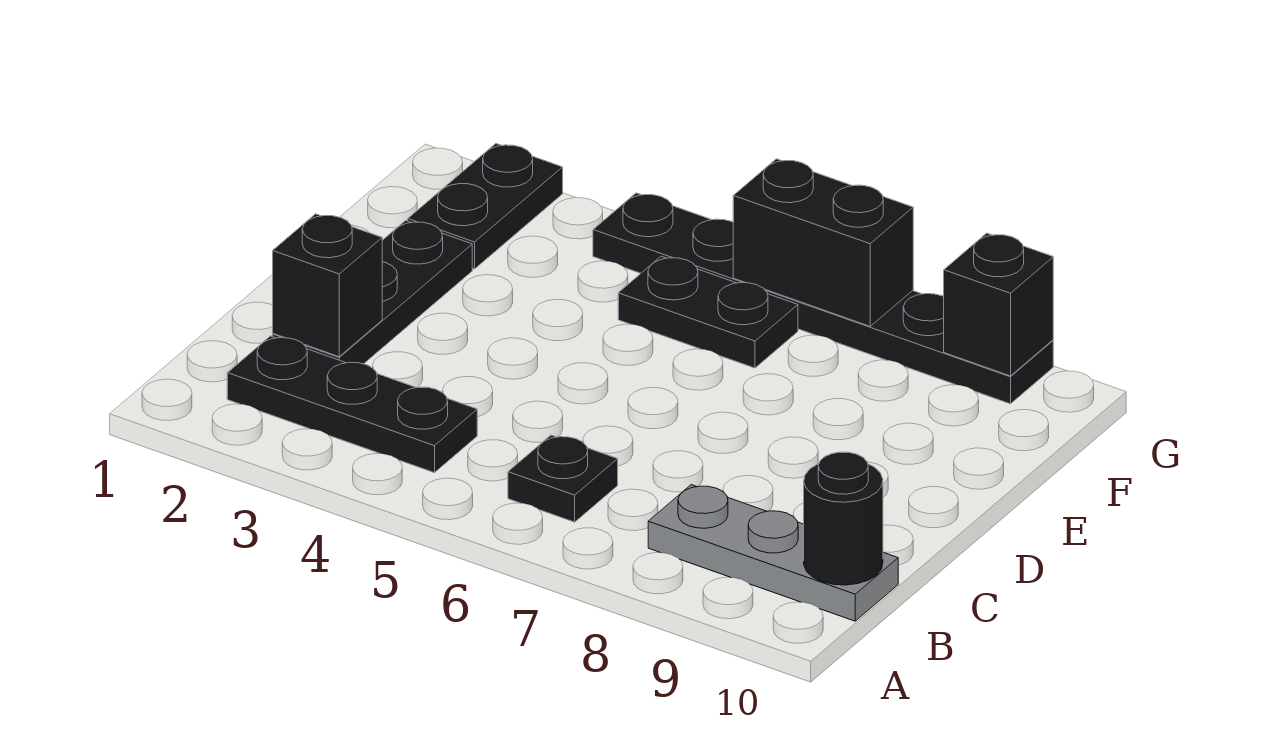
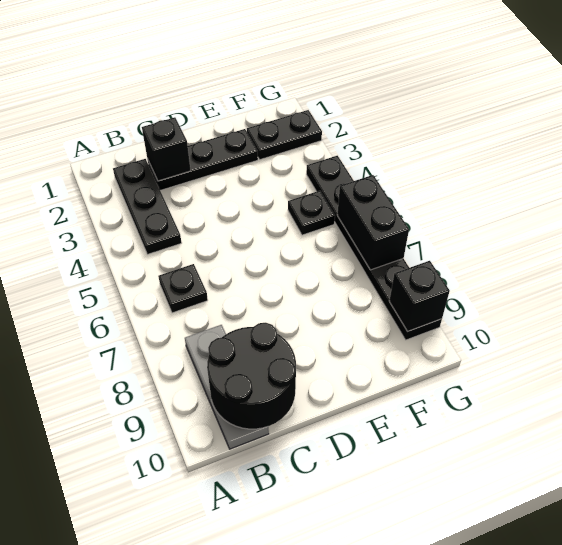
black round brick B10 level 2 -> black round brick B9:C10 level 2
black plate F5:F6 level 1 -> black plate F5 level 1

